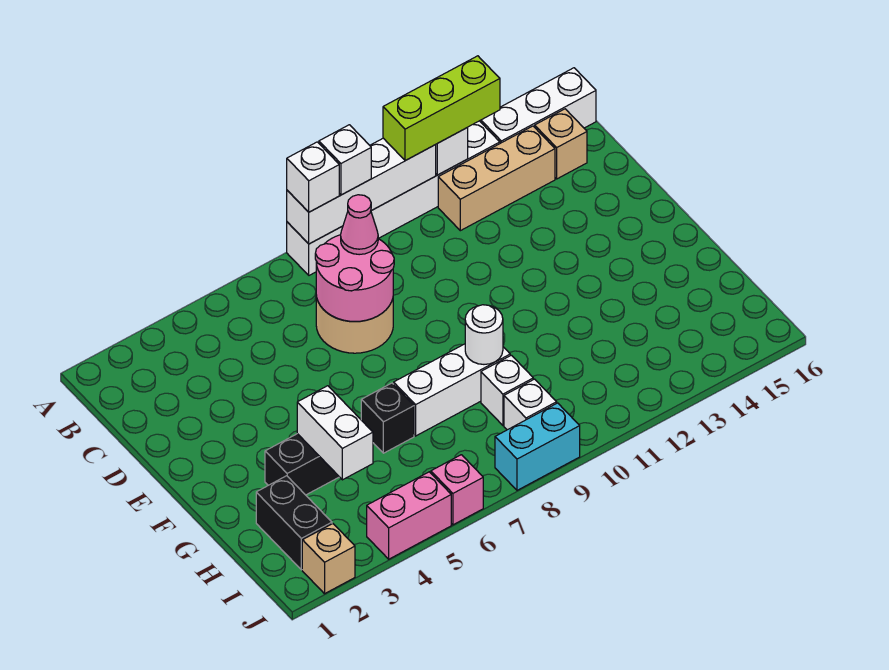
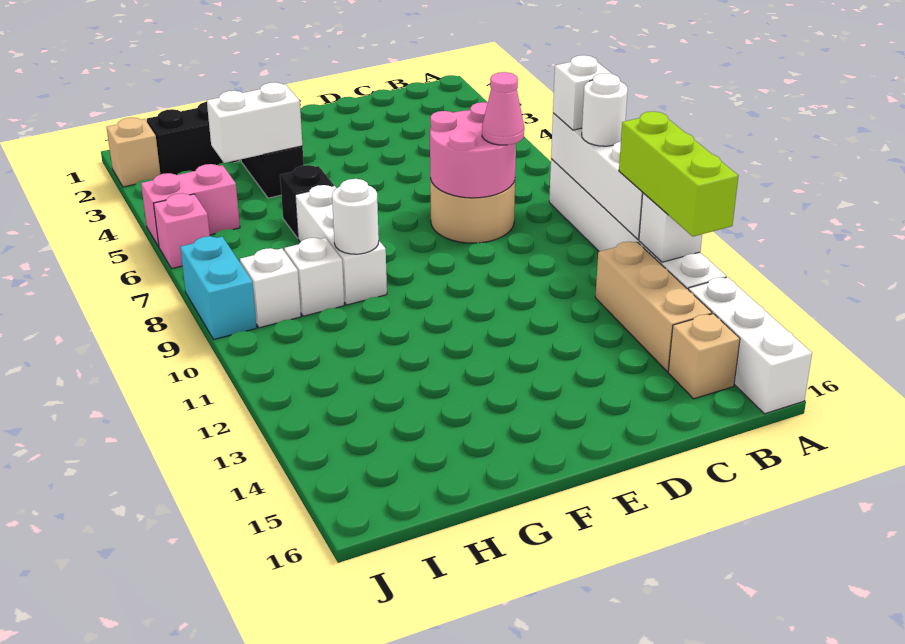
white brick A9 level 3 -> white round brick A9 level 3
pink brick J4:J5 level 1 -> pink brick I5:J5 level 1

